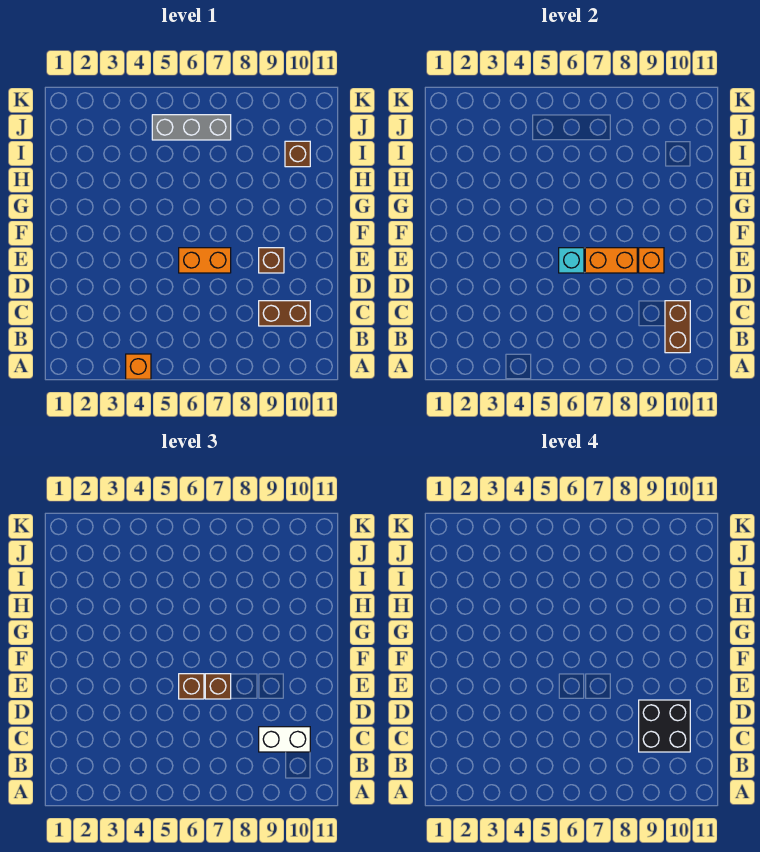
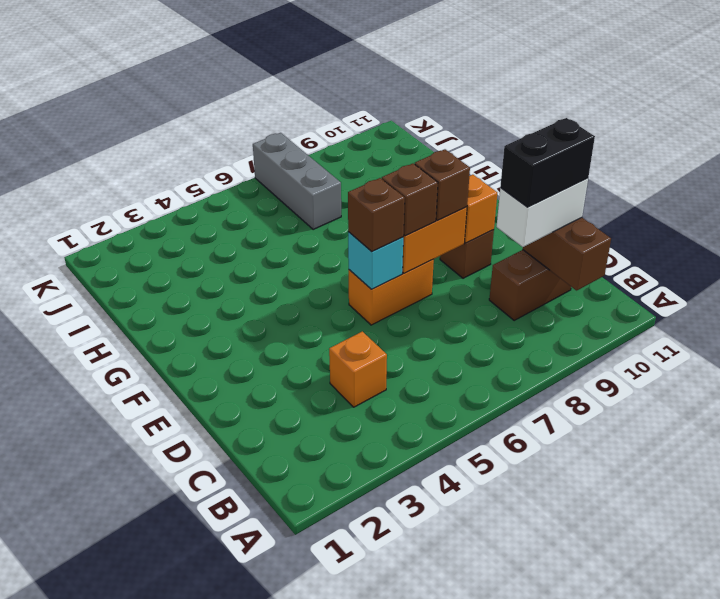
orange brick A4 level 1 -> orange brick C4 level 1
black brick C9:D10 level 4 -> black brick C9:C10 level 4
brown brick I10 level 1 -> brown brick E8 level 3
grey brick J5:J7 level 1 -> grey brick I7:K7 level 1

